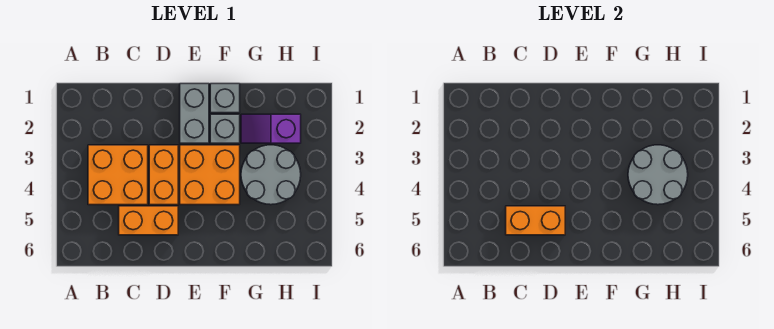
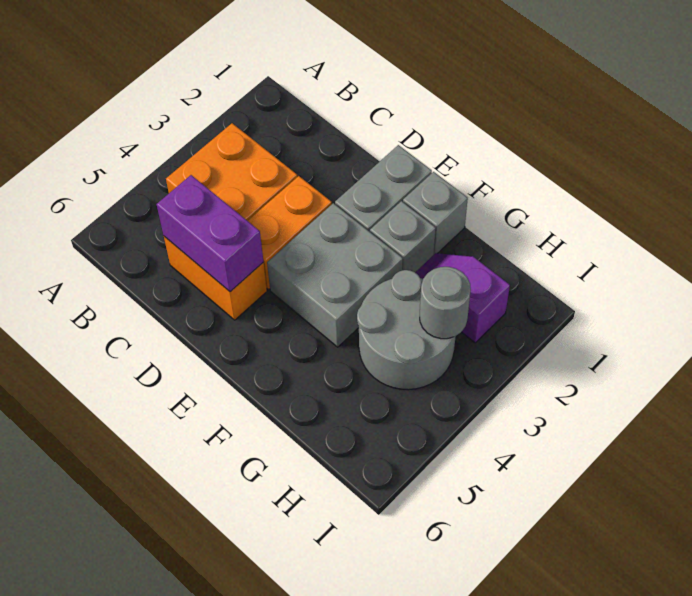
orange brick C5:D5 level 2 -> purple brick C5:D5 level 2
orange brick E3:F4 level 1 -> grey brick E3:F4 level 1
grey round brick G3:H4 level 2 -> grey round brick H3 level 2

